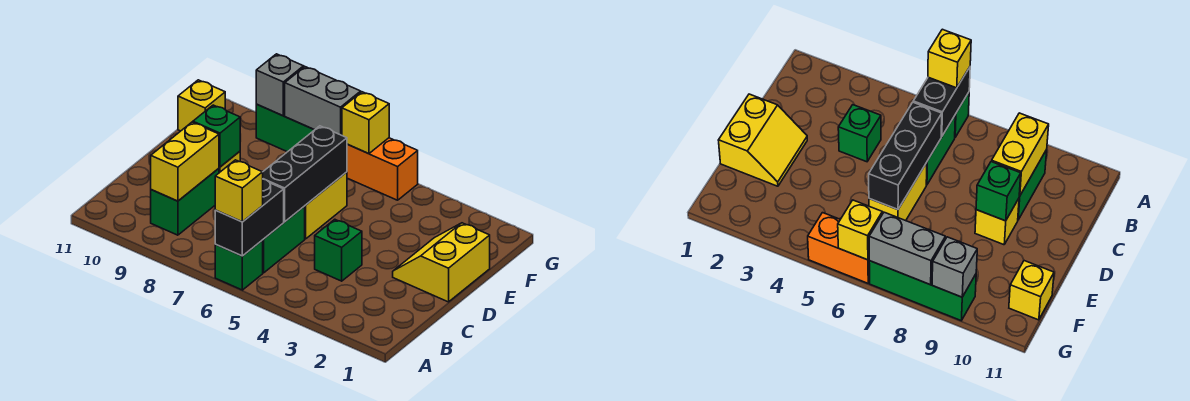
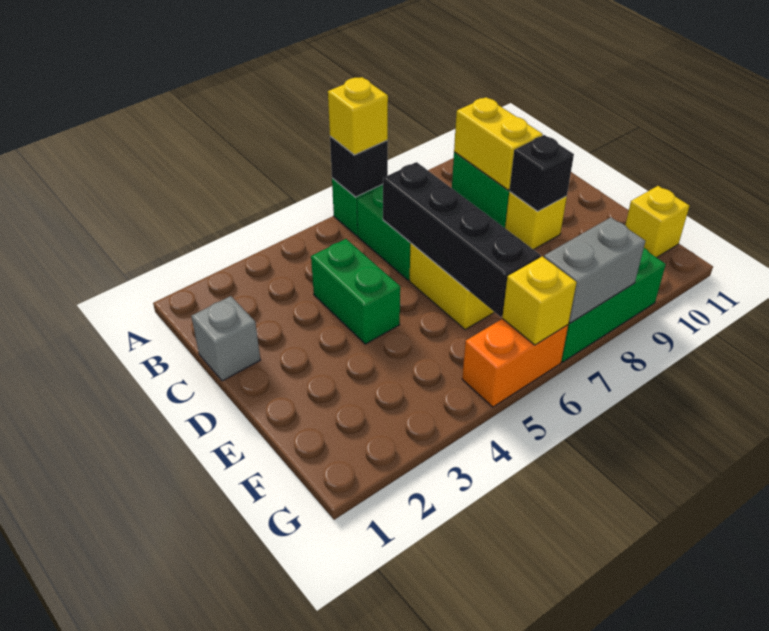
black brick A6:B6 level 2 -> black brick A6 level 2
green brick C4 level 1 -> green brick C4:D4 level 1
black brick C6:E6 level 2 -> black brick C6:F6 level 2
yellow slope D1:E2 level 1 top 1 -> none
green brick D9 level 2 -> black brick D9 level 2
grey brick G9 level 2 -> grey brick C1 level 1

